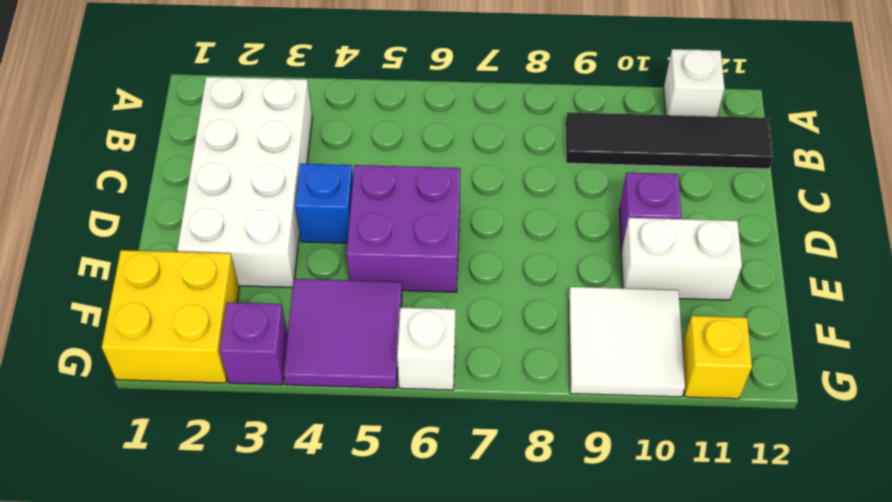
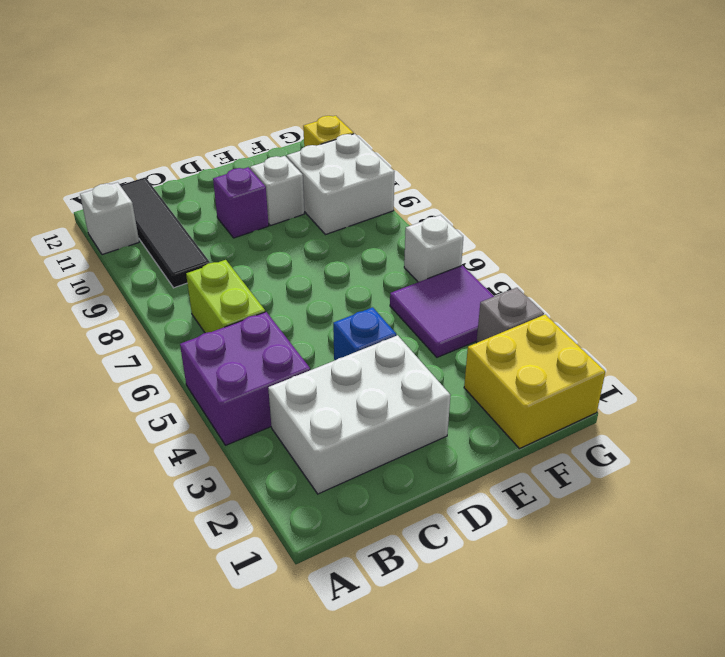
white brick B2:E3 level 1 -> white brick B2:D3 level 1
none -> lime brick B6:B7 level 1
purple brick D5:E6 level 1 -> purple brick A4:B5 level 1
white brick E10:E11 level 1 -> white brick E10 level 1
white tile F9:G10 level 1 -> white brick F9:G10 level 1
purple brick G3 level 1 -> grey brick G3 level 1

